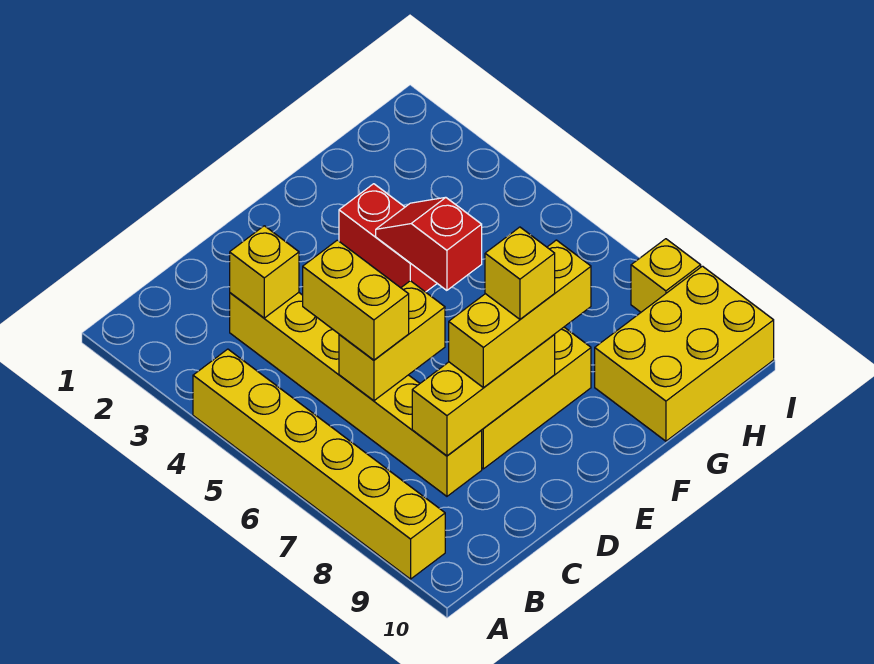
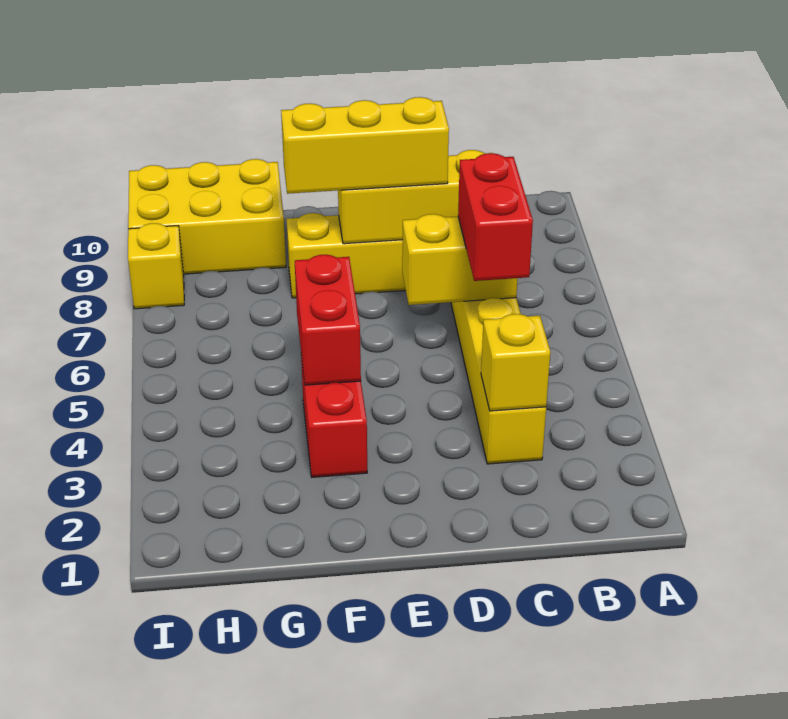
yellow brick A4:A9 level 1 -> none
yellow brick C5:C6 level 3 -> red brick C5:C6 level 3
yellow brick E8 level 4 -> none
red slope F4:F5 level 2 top 5 -> red brick F4:F5 level 2

